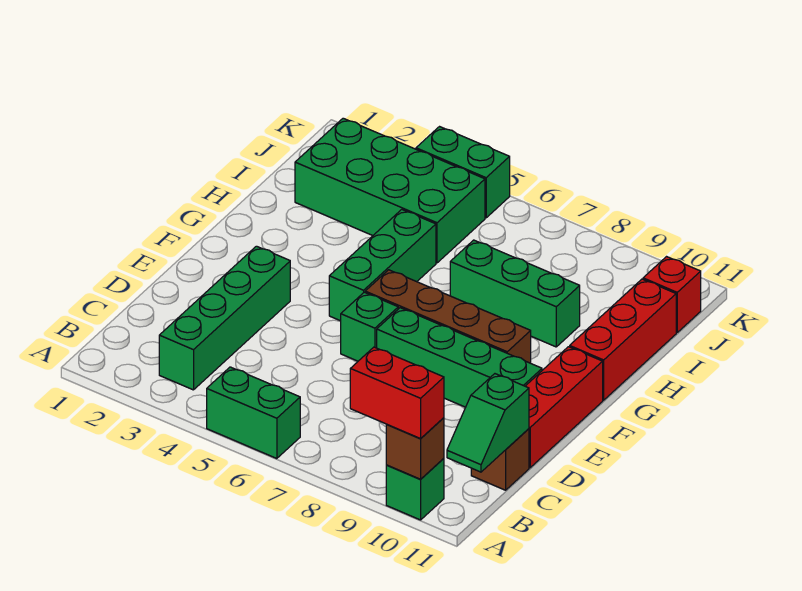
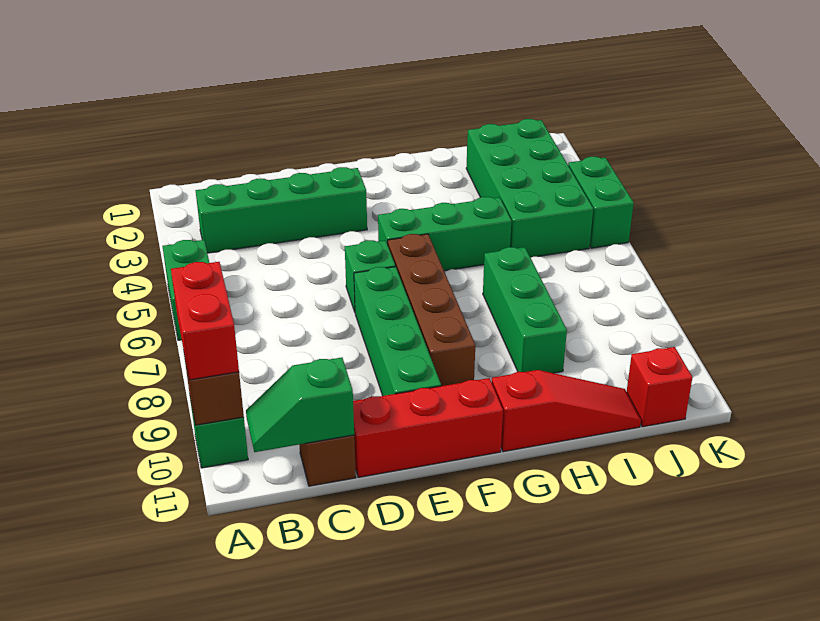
red brick G11:I11 level 1 -> red slope G11:I11 level 1 top G

